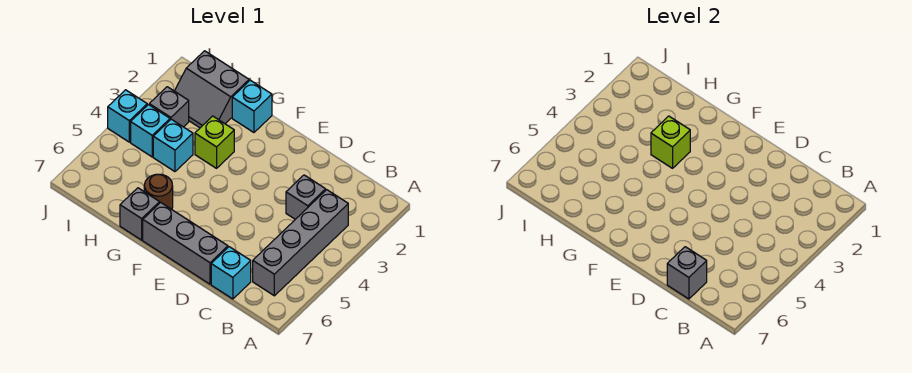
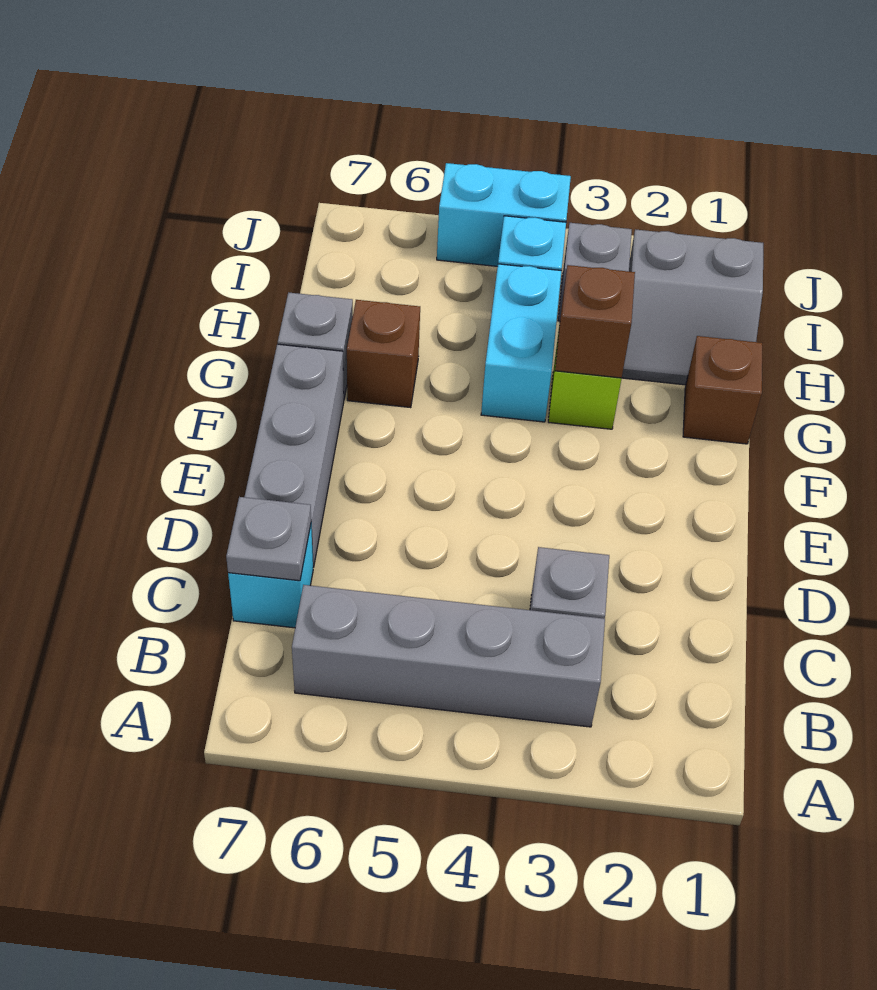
grey brick C7 level 2 -> grey plate C7 level 2
cyan brick G1 level 1 -> brown brick G1 level 1
lime brick G3 level 2 -> brown brick G3 level 2
brown round brick G6 level 1 -> brown brick G6 level 1
grey slope H1:I2 level 1 top 1 -> grey slope H1:I2 level 1 top I
cyan brick H4 level 1 -> cyan brick G4:H4 level 1
cyan brick J4 level 1 -> cyan brick J4:J5 level 1

